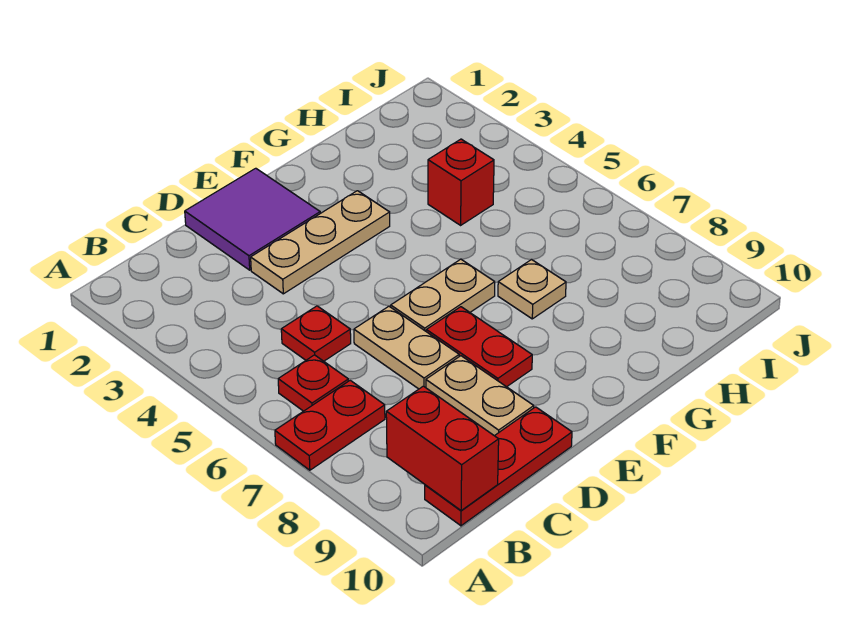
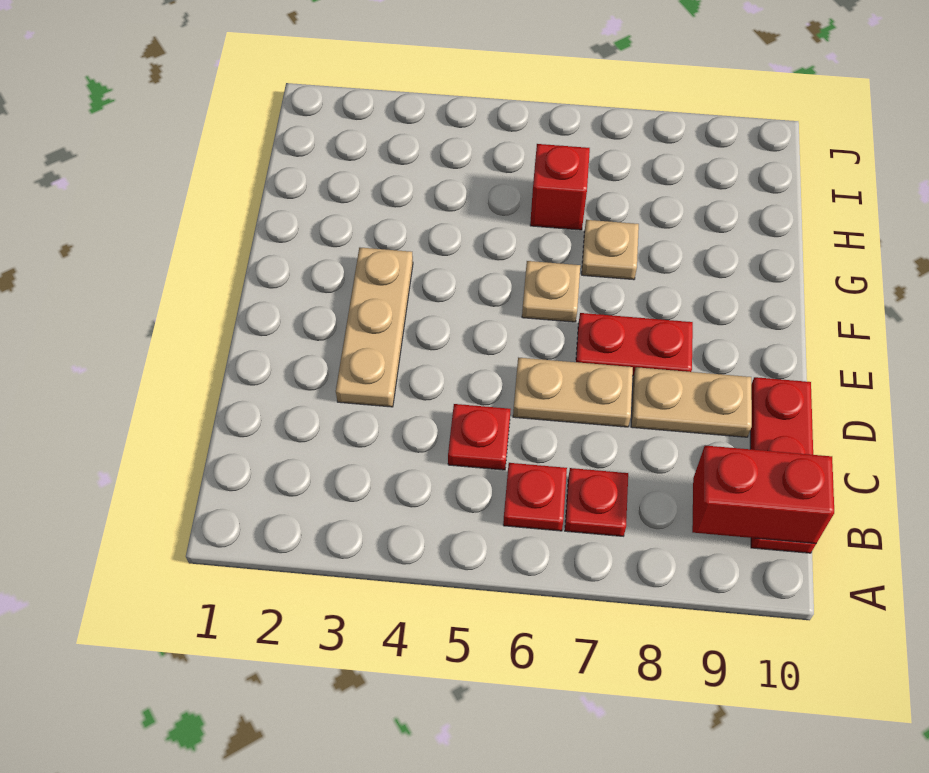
red plate A7:B7 level 1 -> red plate B7 level 1
purple tile D1:E2 level 1 -> none
tan plate E6:F6 level 1 -> tan plate F6 level 1
red brick H4 level 1 -> red brick H6 level 1

